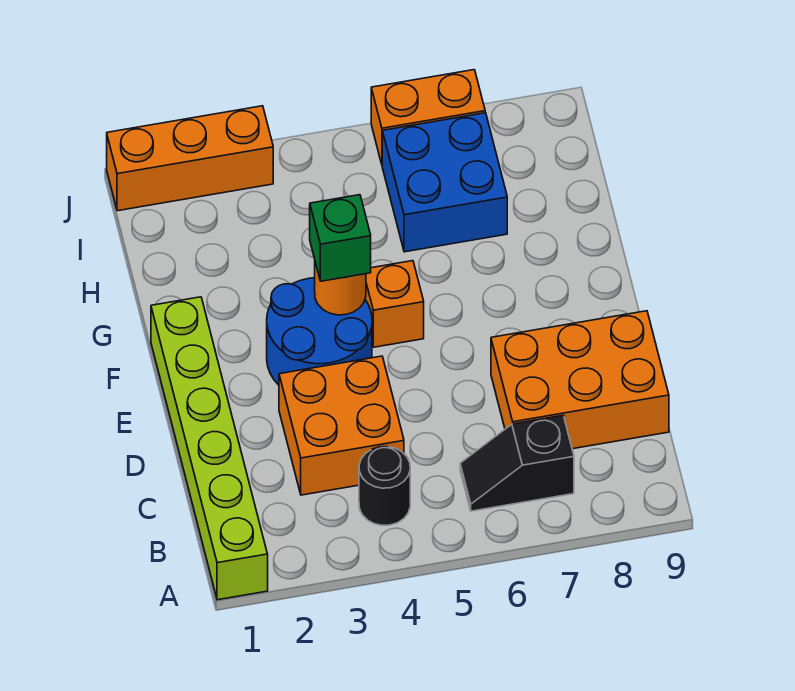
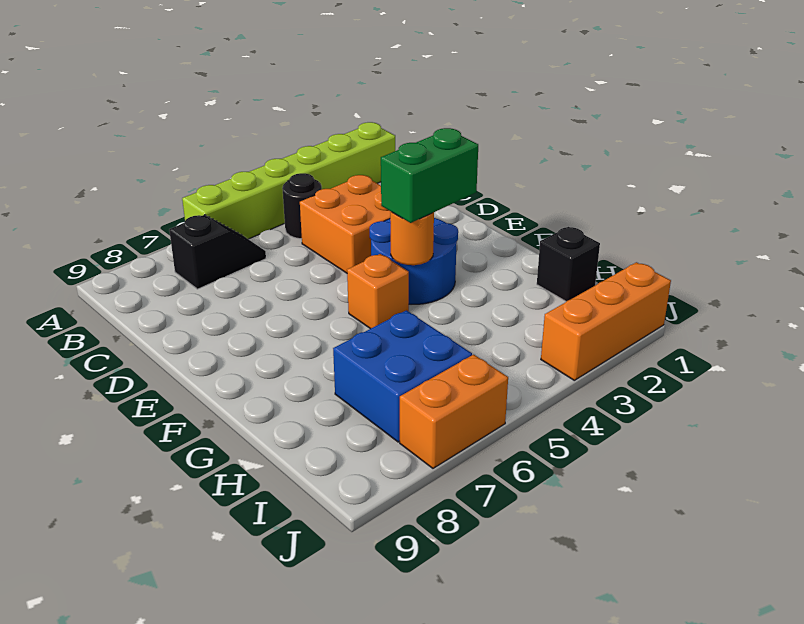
lime brick A1:F1 level 1 -> lime brick A1:A6 level 1
orange brick C7:D9 level 1 -> none
green brick F4 level 3 -> green brick F3:F4 level 3
none -> black brick H1 level 1

